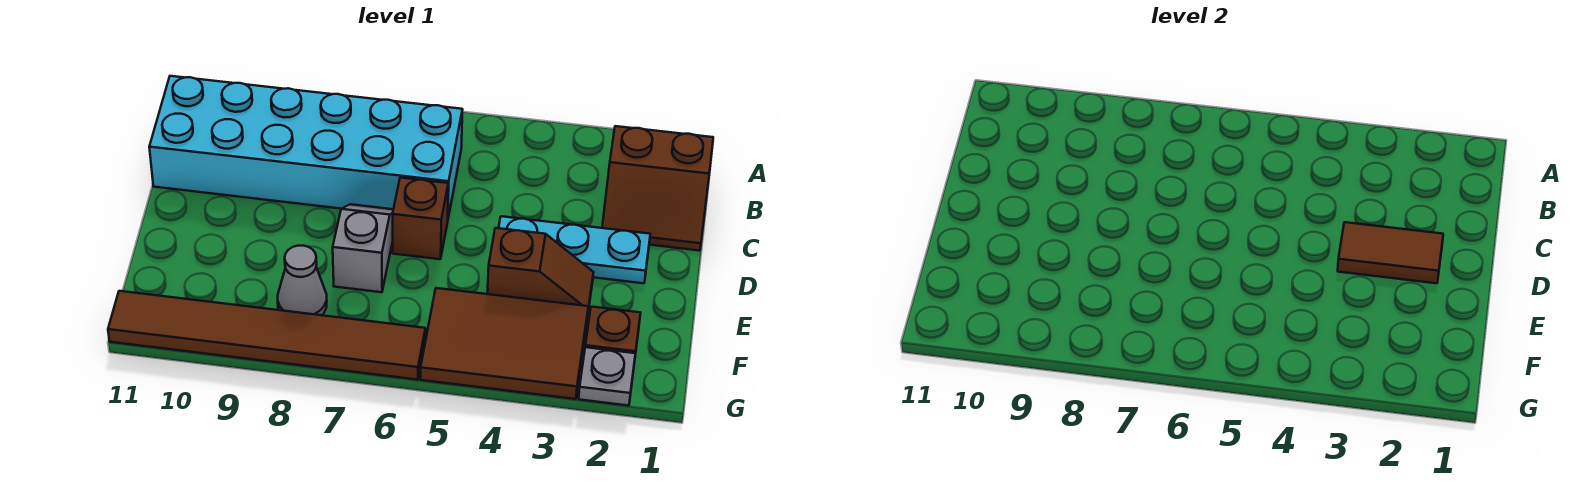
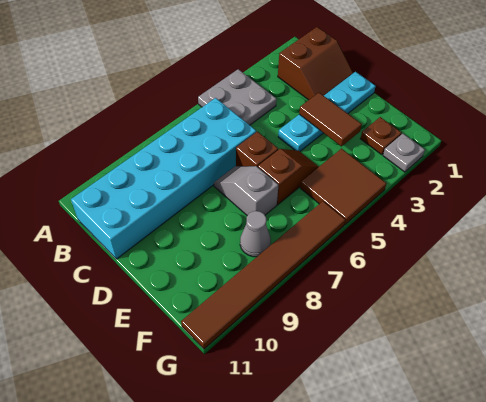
none -> grey plate A4:B5 level 1
cyan plate D2:D4 level 1 -> cyan plate D1:D4 level 1
brown tile D2:D3 level 2 -> brown tile D3:E3 level 2
brown slope E3:E4 level 1 top 4 -> brown slope E5:E6 level 1 top 6
brown tile F3:G5 level 1 -> brown tile F4:G5 level 1

